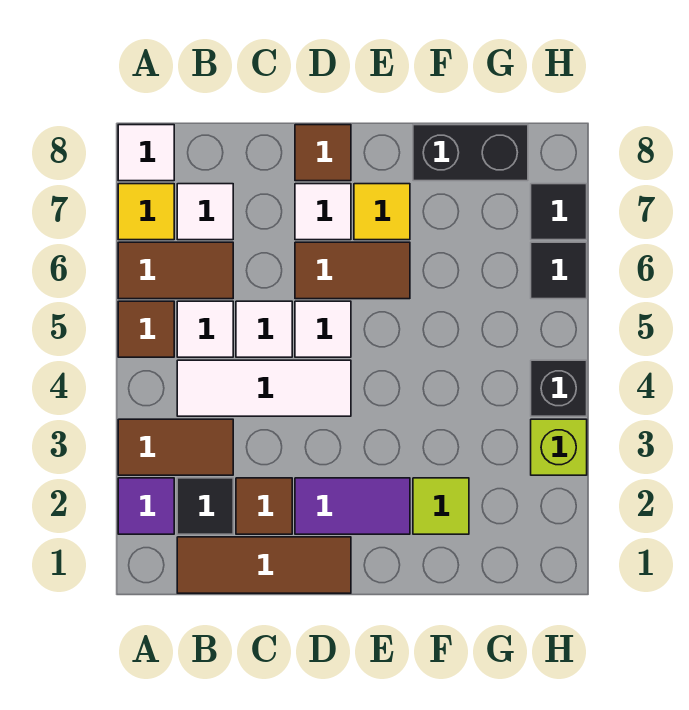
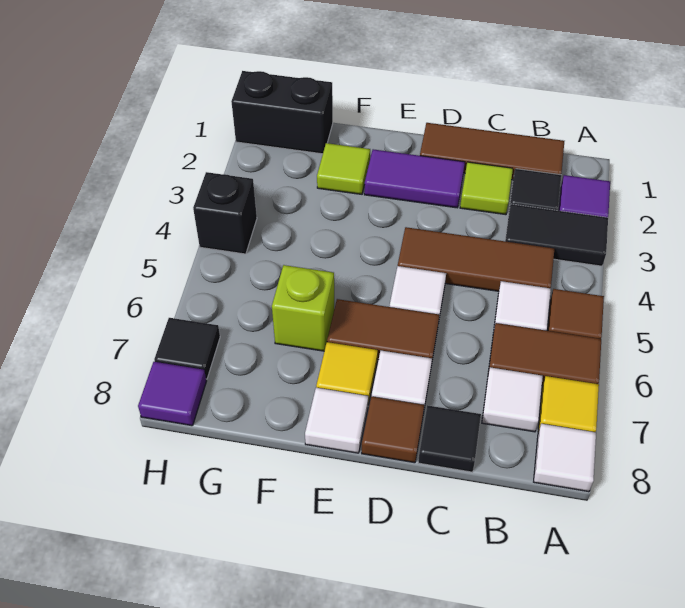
brown tile A3:B3 level 1 -> black tile A3:B3 level 1
white tile B4:D4 level 1 -> brown tile B4:D4 level 1
brown tile C2 level 1 -> lime tile C2 level 1
white tile C5 level 1 -> white tile E8 level 1
black brick F8:G8 level 1 -> black brick G1:H1 level 1
lime brick H3 level 1 -> lime brick F6 level 1
black tile H6 level 1 -> black tile C8 level 1
none -> purple tile H8 level 1

